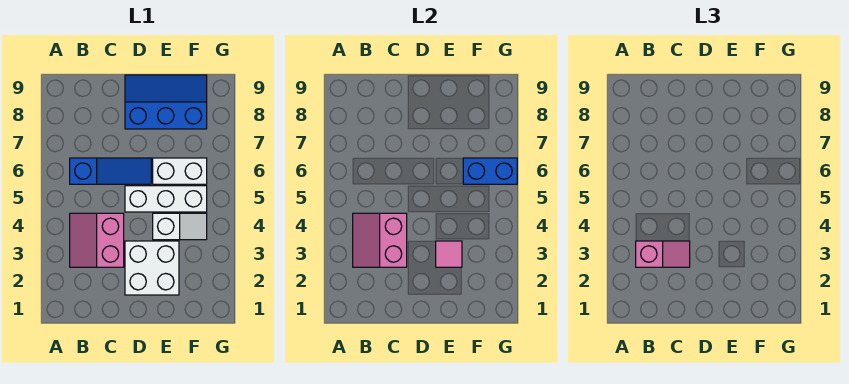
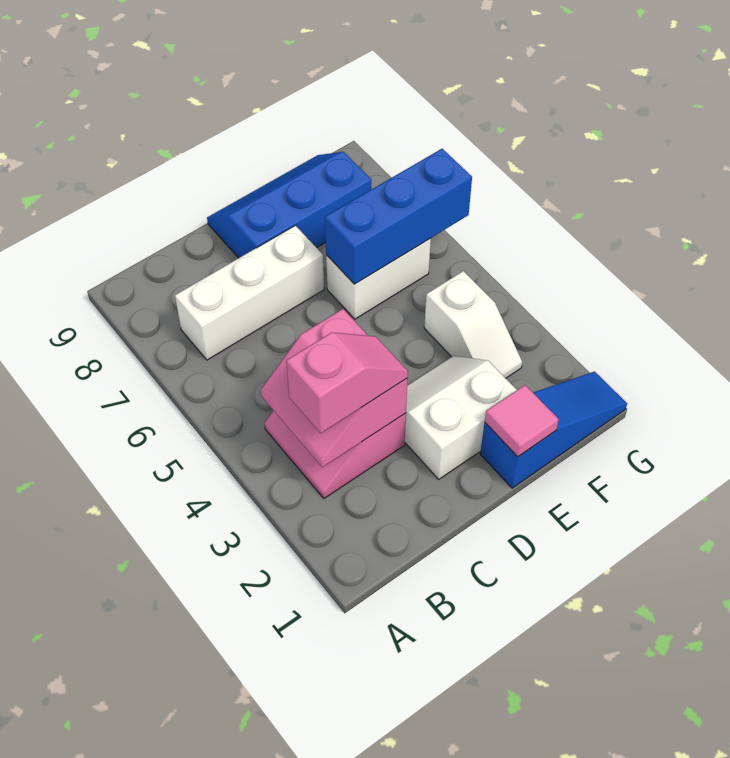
blue slope B6:D6 level 1 top B -> blue slope E1:G1 level 1 top E
white brick D2:E3 level 1 -> white slope D2:E3 level 1 top 2
white brick D5:F5 level 1 -> white brick B7:D7 level 1
pink tile E3 level 2 -> pink tile E1 level 2
white slope E4:F4 level 1 top E -> white slope F3:F4 level 1 top 4
blue brick F6:G6 level 2 -> blue brick E6:G6 level 2

